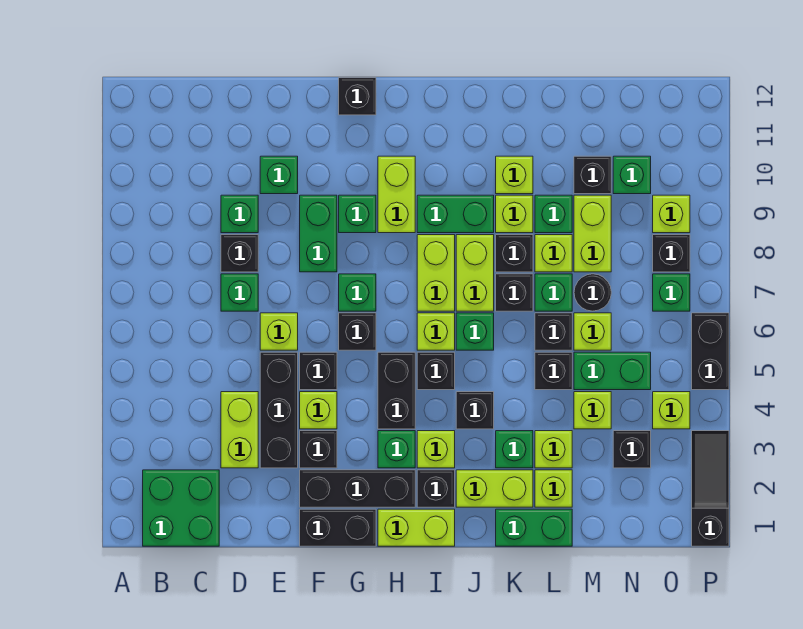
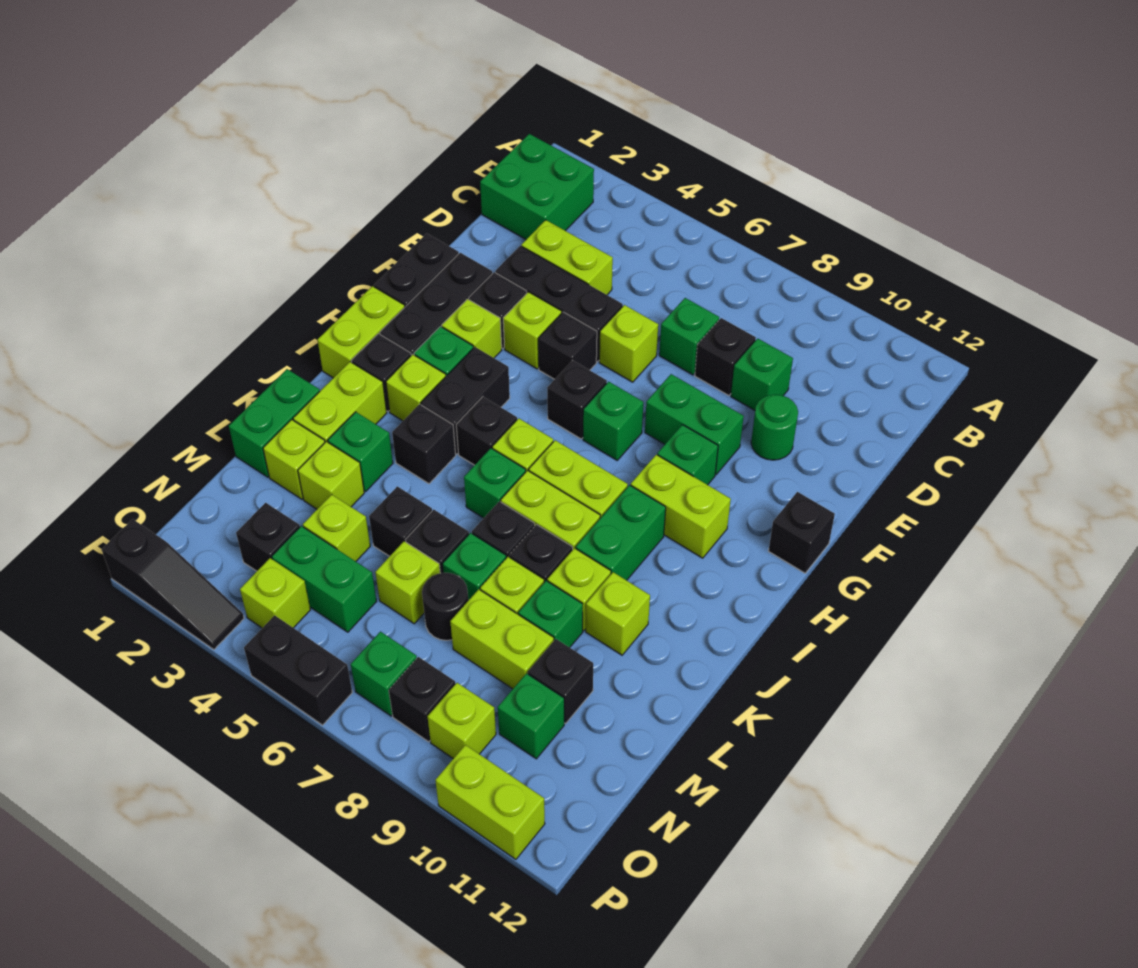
green brick E10 level 1 -> green round brick E10 level 1
none -> lime brick G3 level 1
black brick H4:H5 level 1 -> black brick H4:I4 level 1
green brick M5:N5 level 1 -> green brick N4:N5 level 1
none -> lime brick P10:P11 level 1

